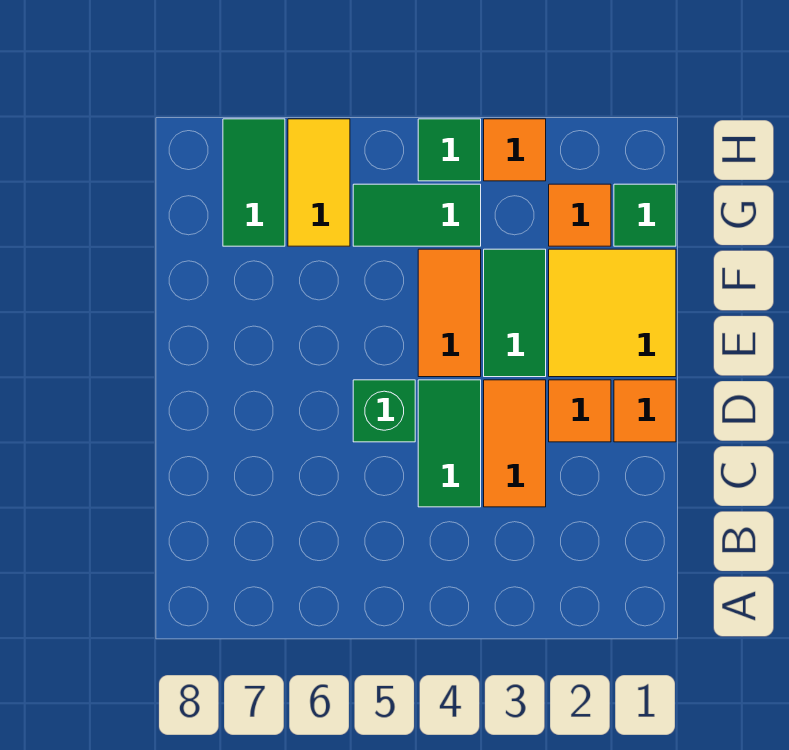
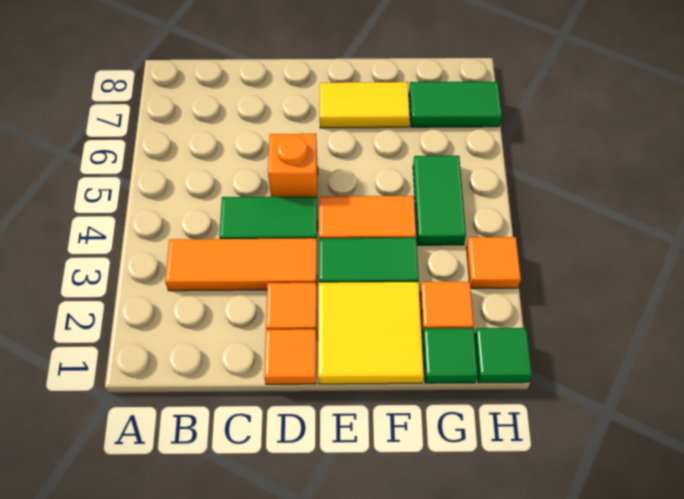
orange tile C3:D3 level 1 -> orange tile B3:D3 level 1
green brick D5 level 1 -> orange brick D5 level 1
yellow tile G6:H6 level 1 -> yellow tile E7:F7 level 1
green tile H4 level 1 -> green tile H1 level 1

